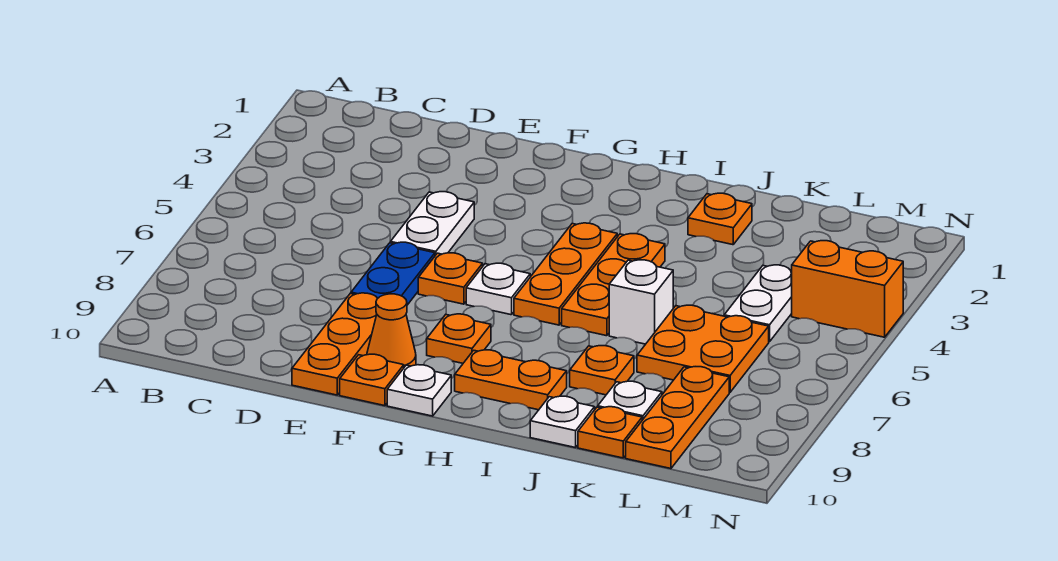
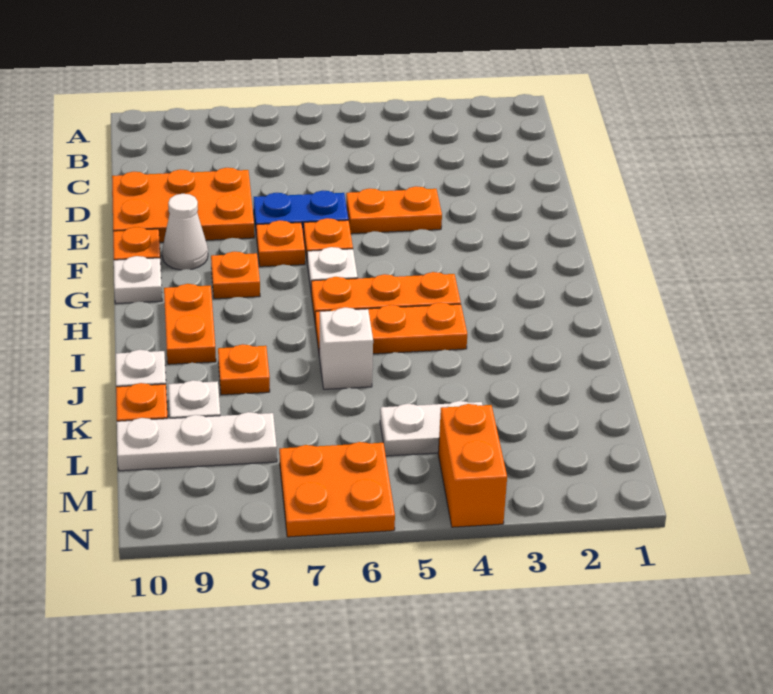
white plate E4:E5 level 1 -> orange plate E4:E5 level 1
orange plate E8:E10 level 1 -> orange plate D8:E10 level 1
orange cone F9 level 1 -> white cone F9 level 1
orange plate J2 level 1 -> orange plate F7 level 1
orange plate K6:L7 level 1 -> orange plate M6:N7 level 1
orange plate L8:L10 level 1 -> white plate L8:L10 level 1

